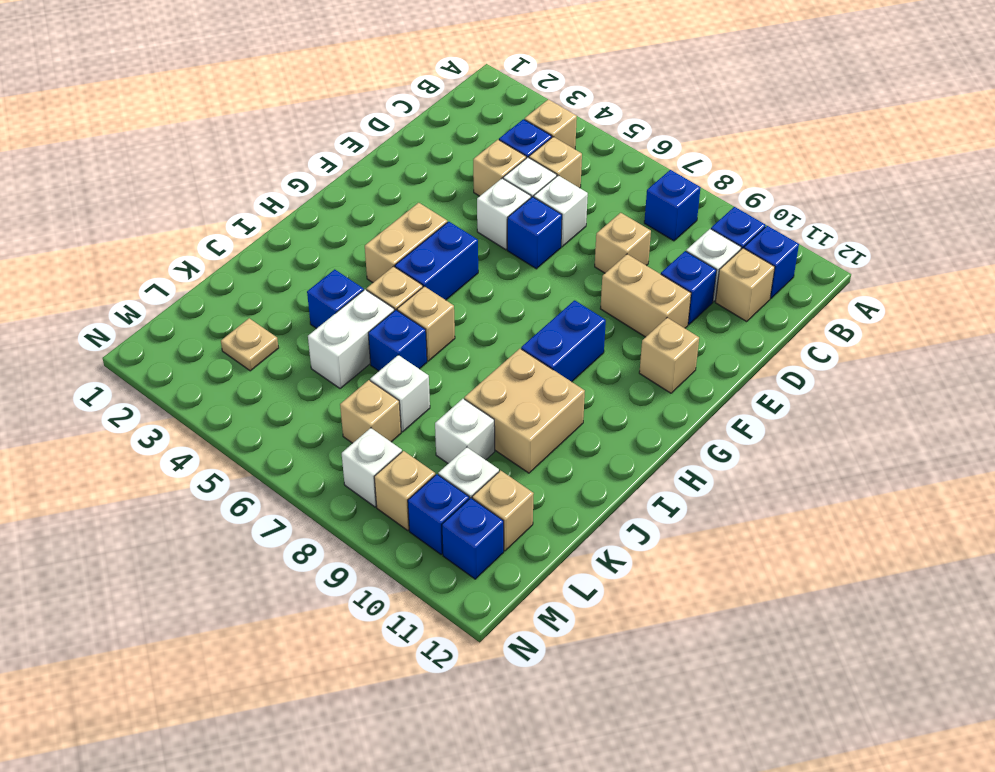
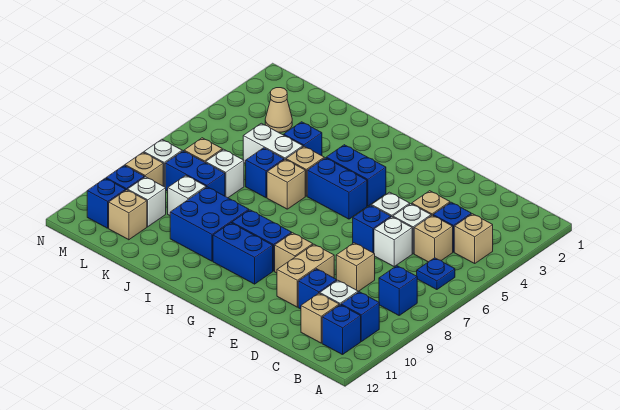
none -> blue plate B6 level 1
tan brick F11 level 1 -> tan brick F9 level 1
tan brick G4:H4 level 1 -> blue brick G4:H4 level 1
none -> blue brick G10:H10 level 1
tan brick I9:J10 level 1 -> blue brick I9:J10 level 1
none -> blue brick K8:L8 level 1
tan plate L3 level 1 -> tan cone L3 level 1

